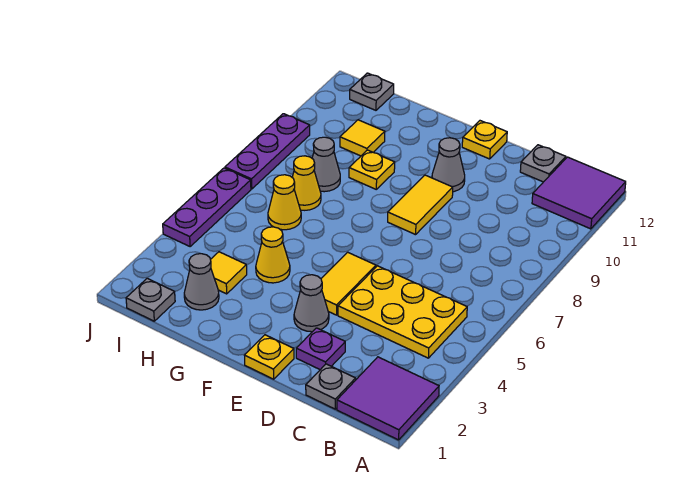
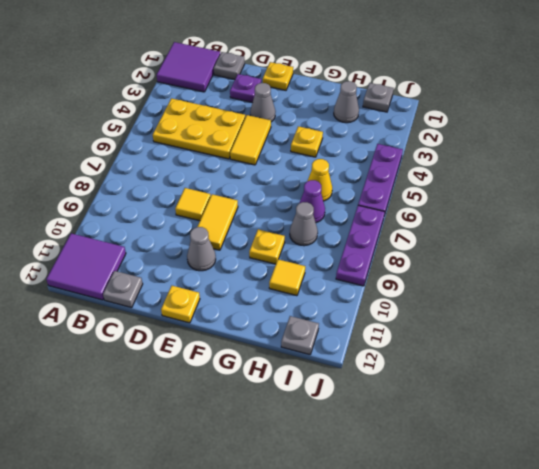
yellow cone G4 level 1 -> yellow plate G4 level 1
yellow tile H3 level 1 -> yellow tile D8 level 1
yellow cone H7 level 1 -> purple cone H7 level 1

